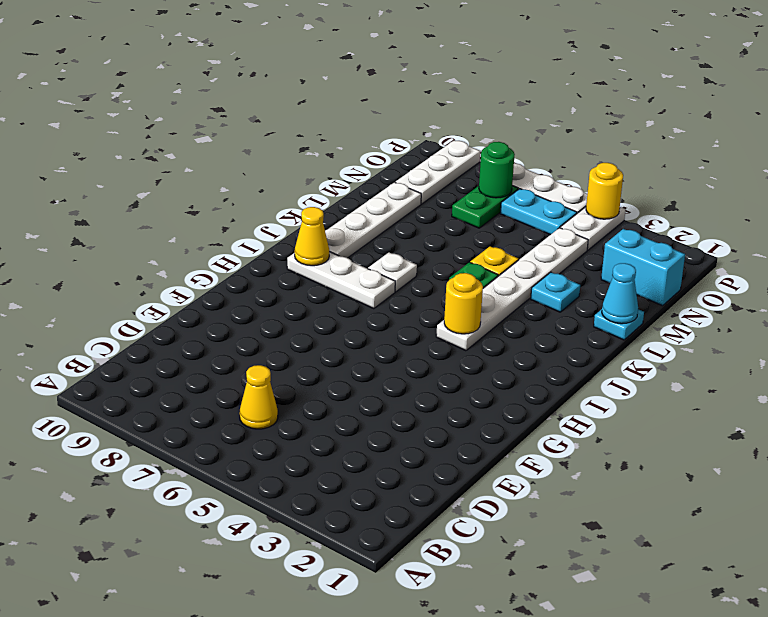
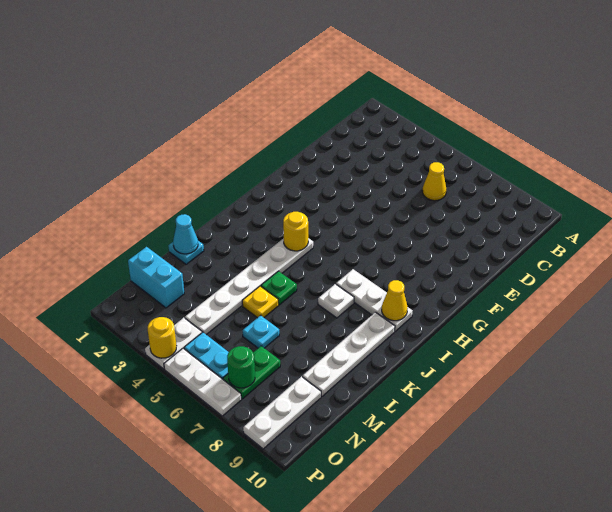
cyan plate L3 level 1 -> cyan plate M6 level 1

